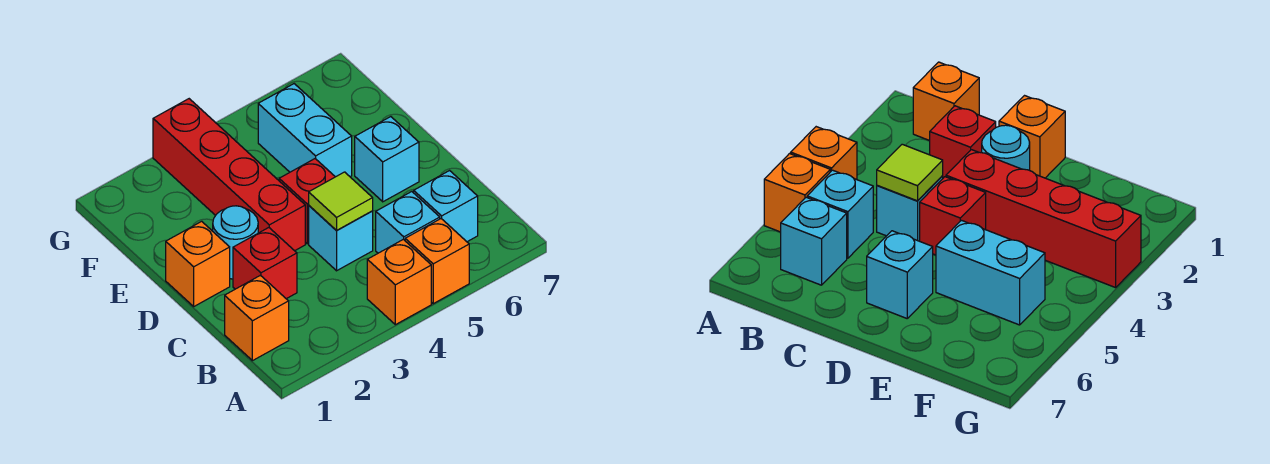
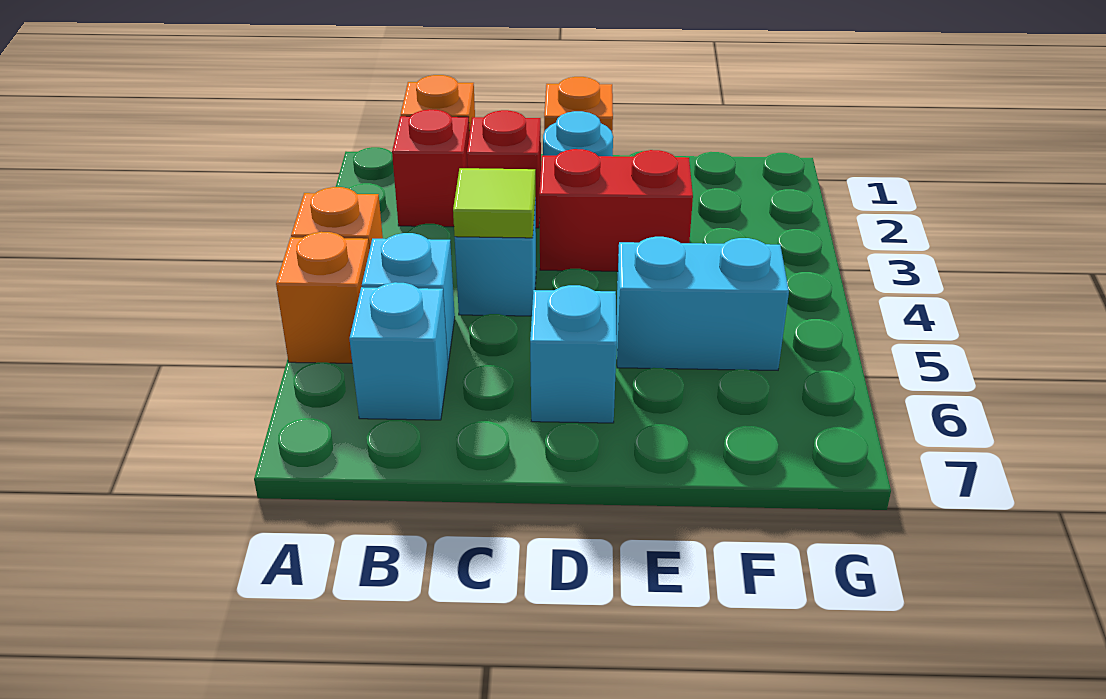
red brick D3:G3 level 1 -> red brick D3:E3 level 1
red brick D4 level 1 -> red brick B2 level 1

